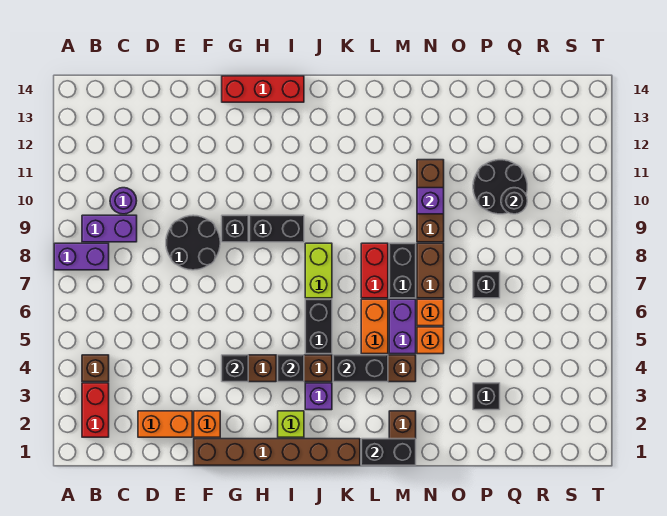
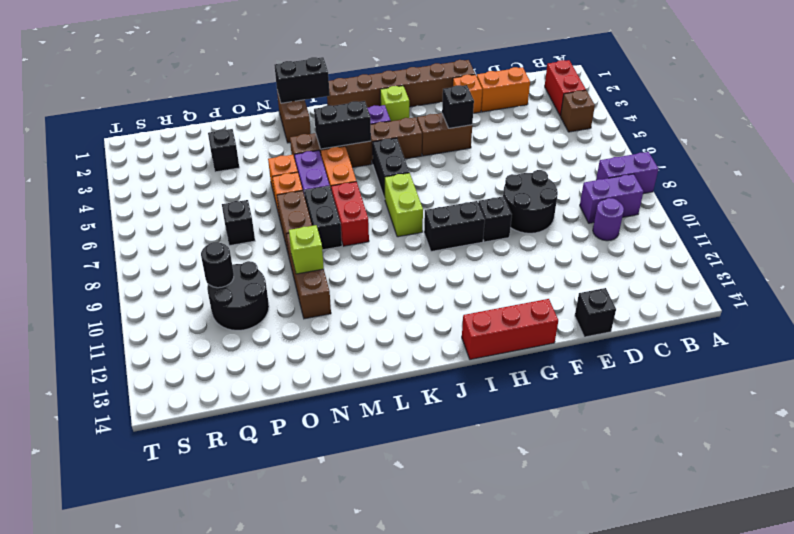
black brick I4 level 2 -> black brick E14 level 1
purple brick N10 level 2 -> lime brick N10 level 2

